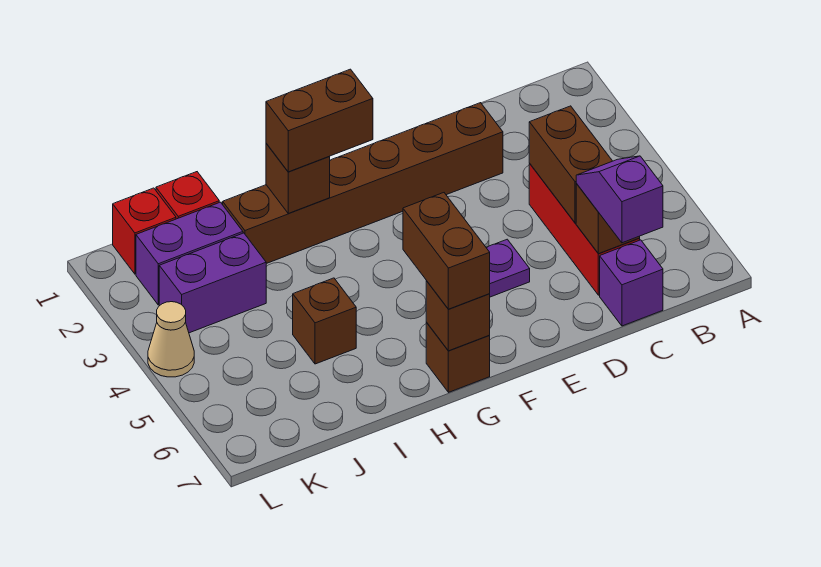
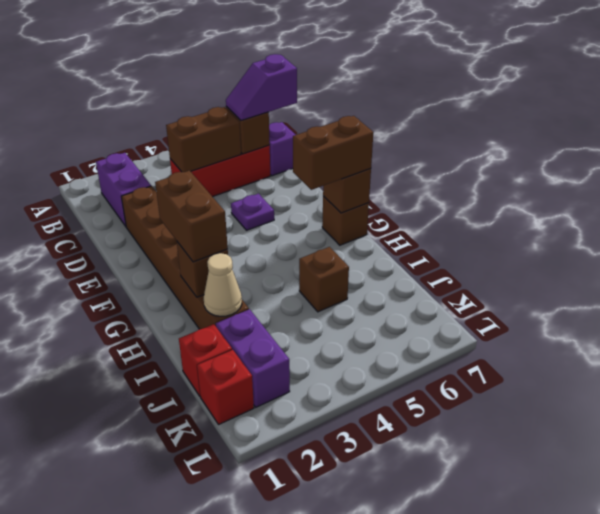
purple brick J3:K3 level 1 -> purple brick B2:C2 level 1
tan cone L4 level 1 -> tan cone I2 level 2

